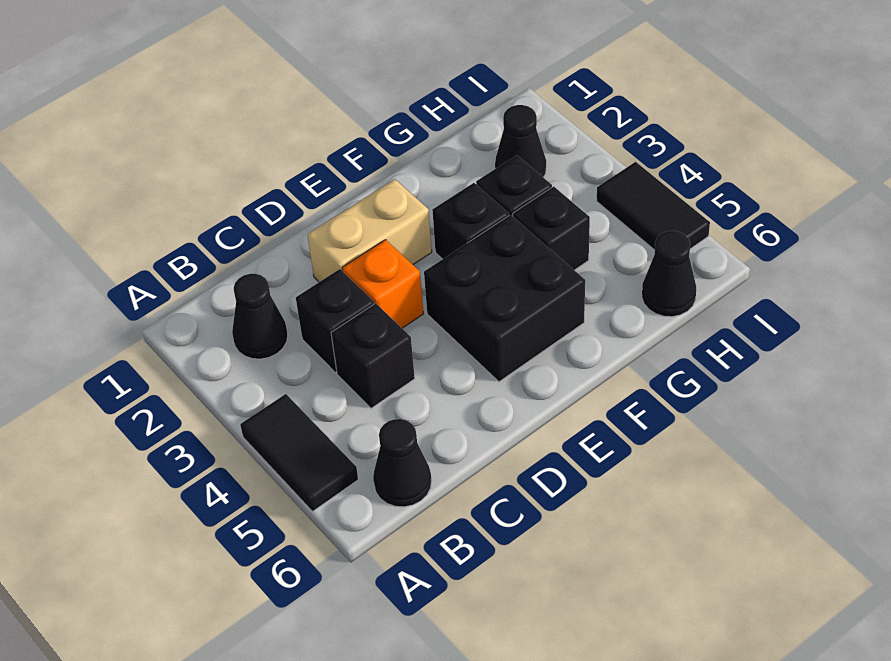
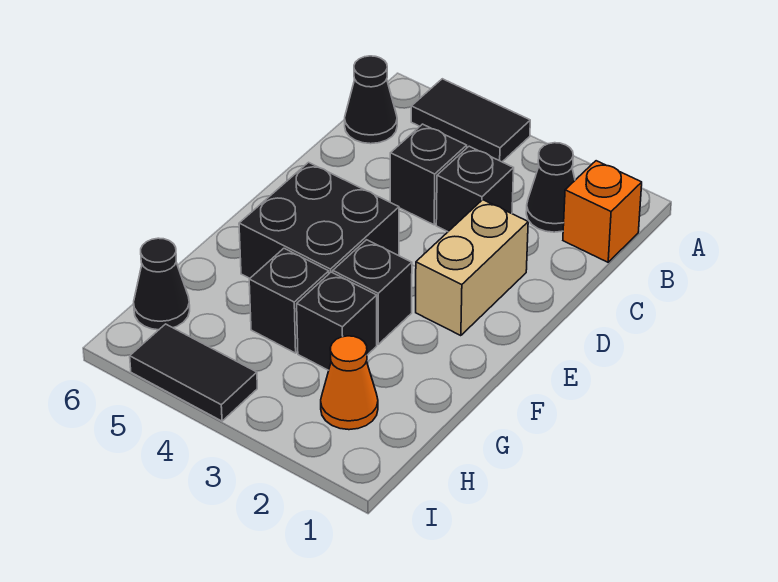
orange brick D3 level 1 -> orange brick B1 level 1
black cone H2 level 1 -> orange cone H2 level 1

